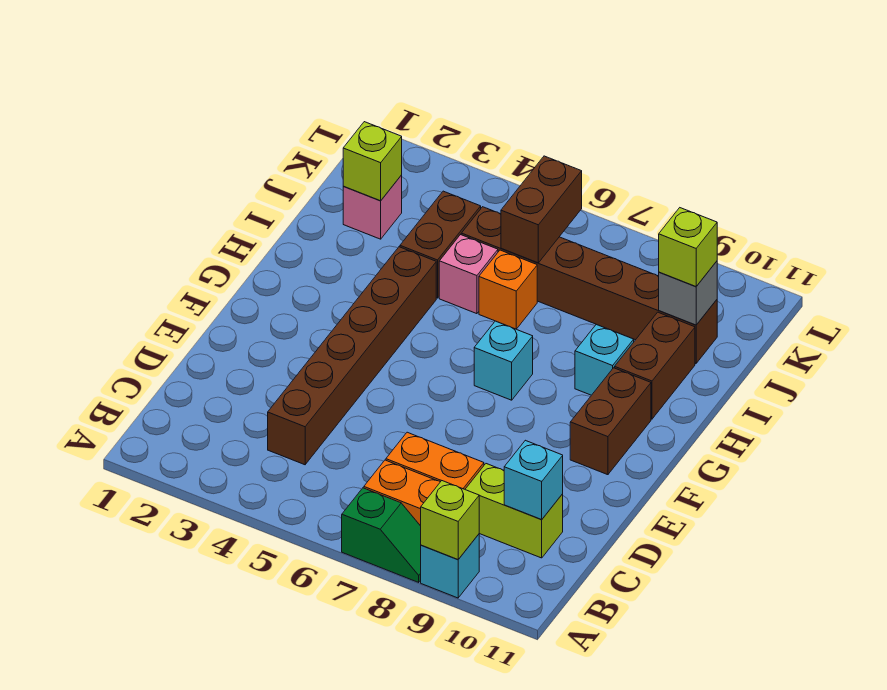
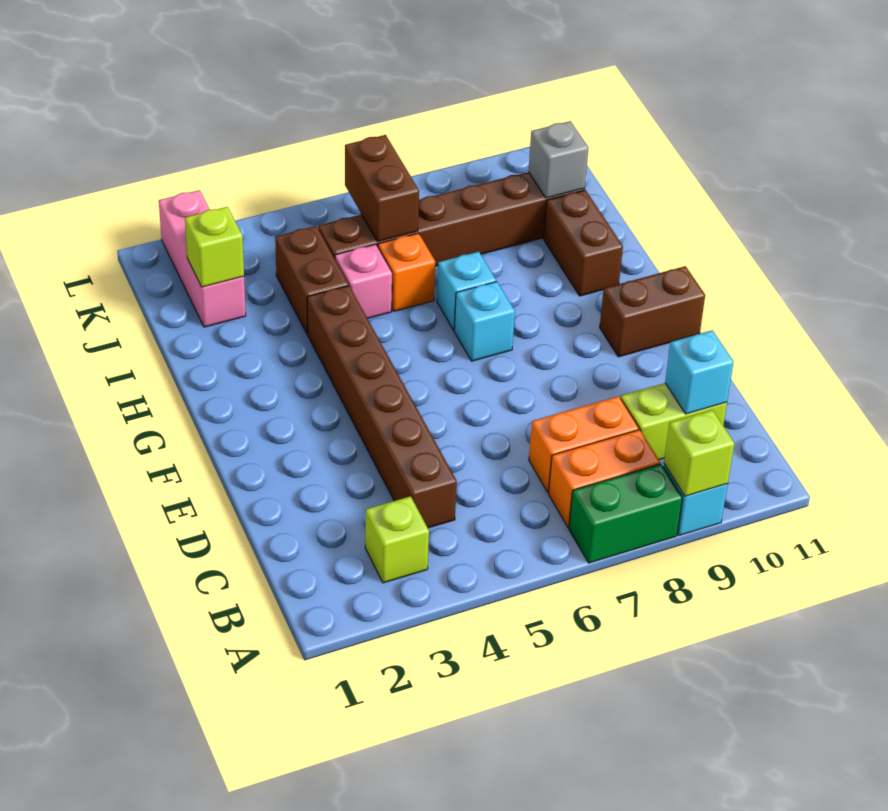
green slope A7:A8 level 1 top 7 -> green brick A7:A8 level 1
brown brick F10:G10 level 1 -> brown brick F10:F11 level 1
cyan brick H9 level 1 -> cyan brick H7 level 1
pink brick J2 level 1 -> pink brick J2:L2 level 1
lime brick J10 level 3 -> lime brick B3 level 1

